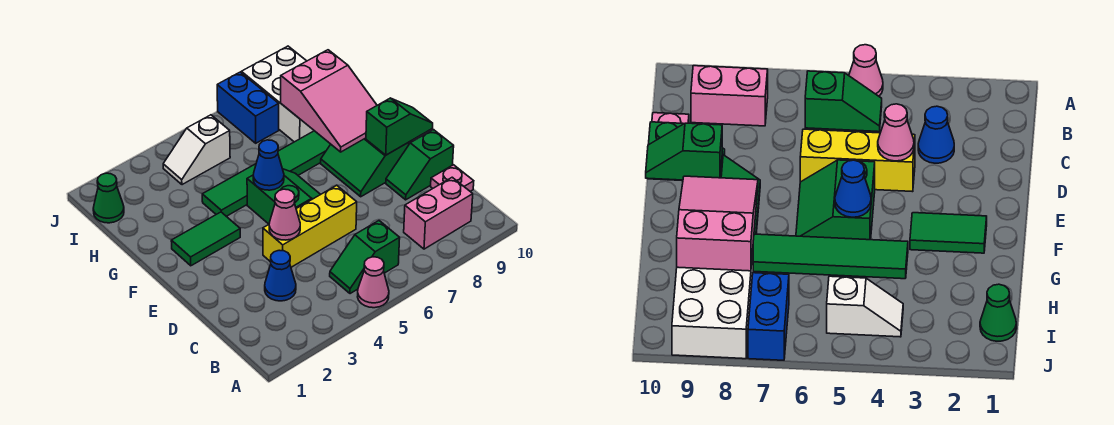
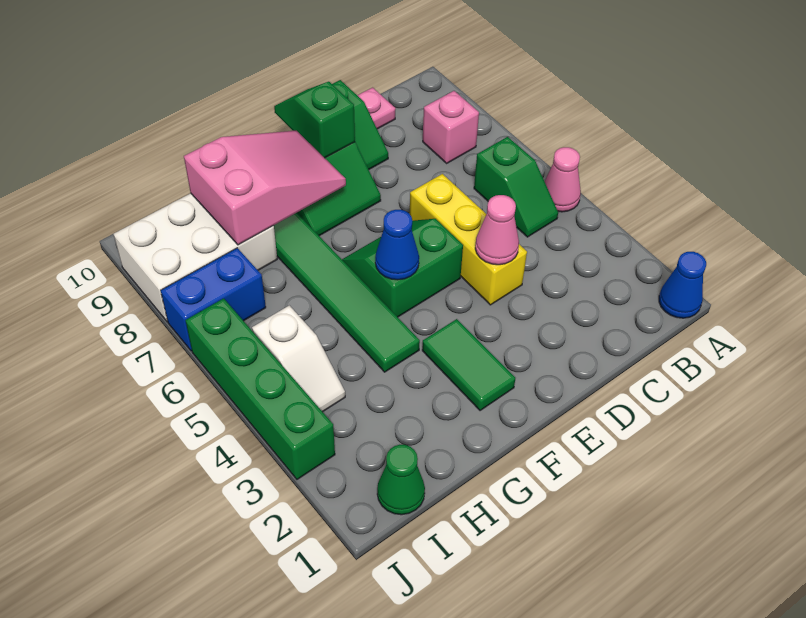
pink brick B8:B9 level 1 -> pink brick B8 level 1
blue cone C3 level 1 -> blue cone A1 level 1
none -> green brick J3:J6 level 1

